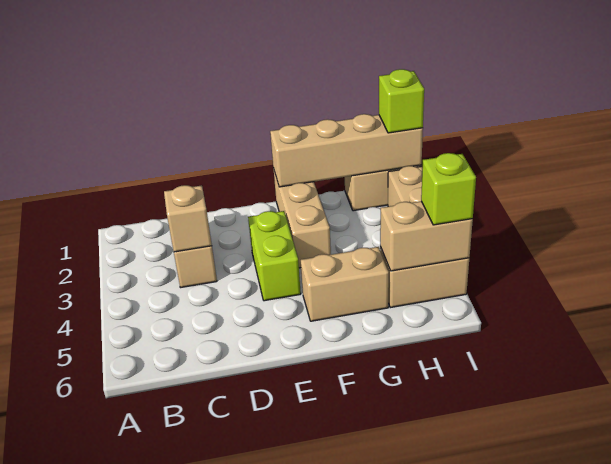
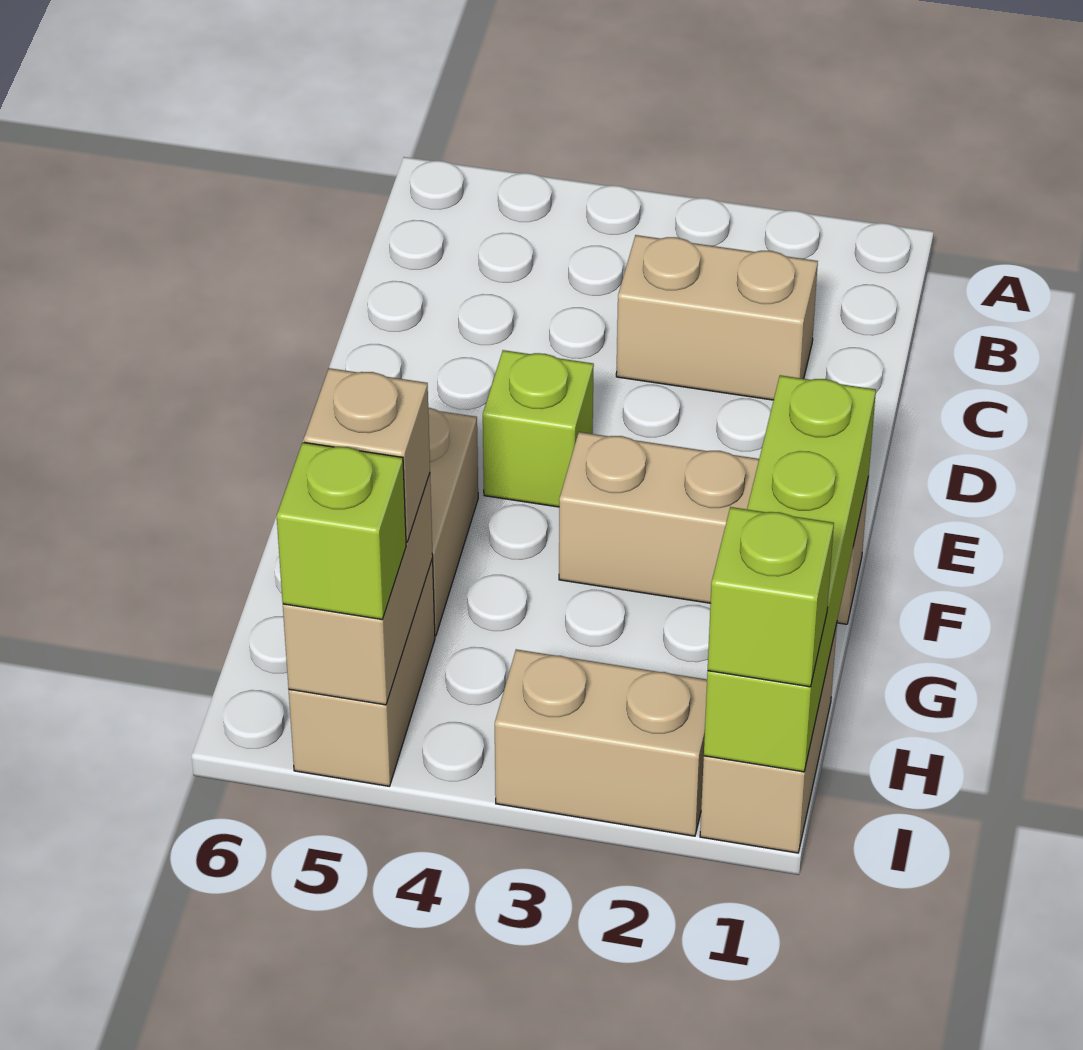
tan brick C3 level 2 -> tan brick H5 level 3
lime brick E3:E4 level 1 -> lime brick E4 level 1
tan brick F1:I1 level 2 -> lime brick F1:I1 level 2

